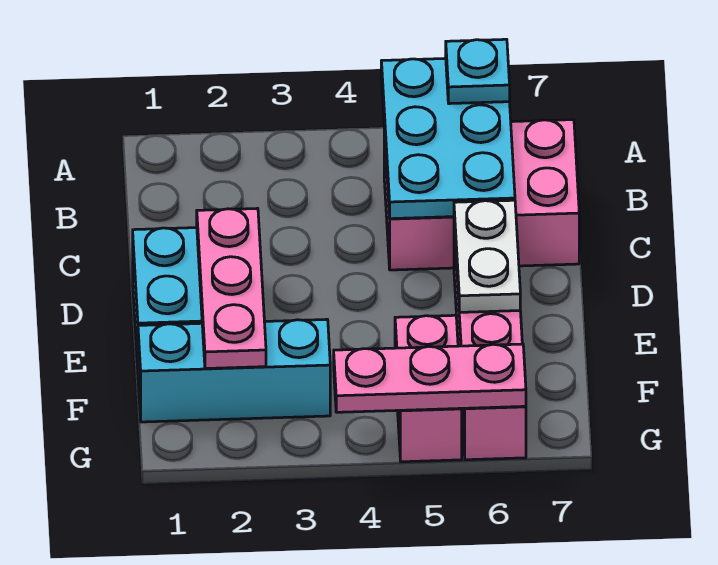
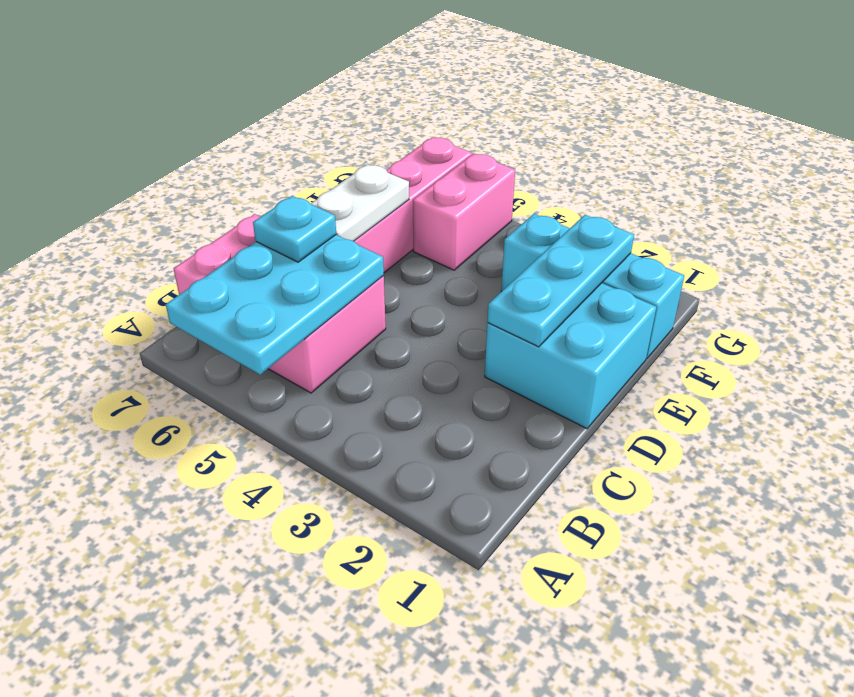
cyan plate A6 level 3 -> cyan plate C6 level 3
pink plate D2:F2 level 2 -> cyan plate D2:F2 level 2
pink plate G4:G6 level 2 -> none

